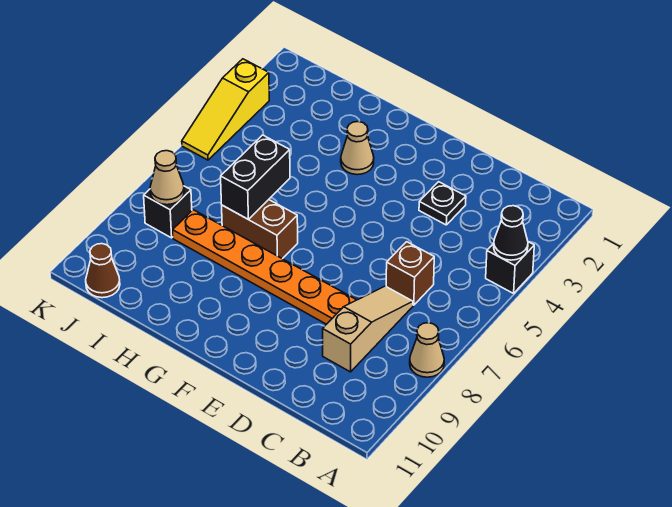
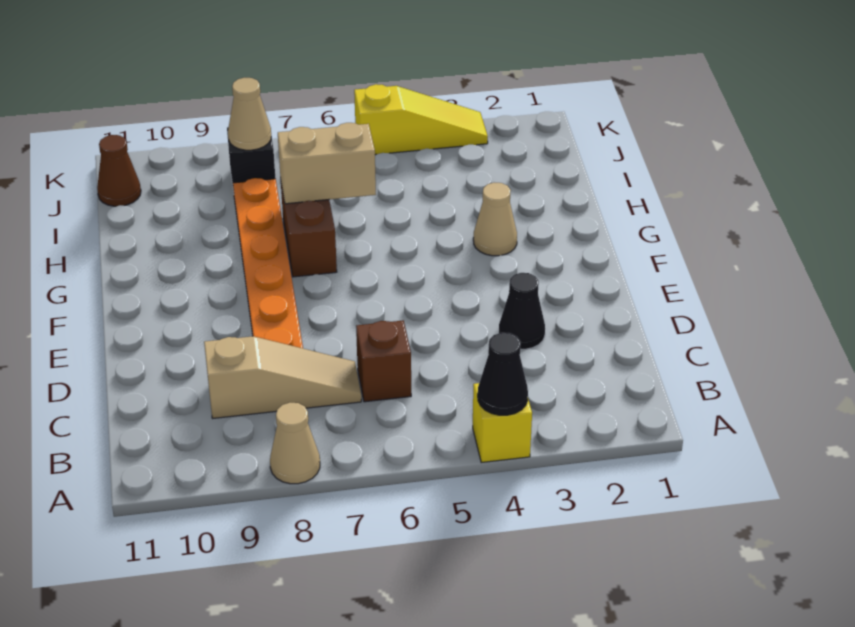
black brick A4 level 1 -> yellow brick A4 level 1
black plate D3 level 1 -> black cone D3 level 1
black brick H6:H7 level 2 -> tan brick H6:H7 level 2
yellow slope K3:K5 level 1 top 3 -> yellow slope K3:K5 level 1 top 5

